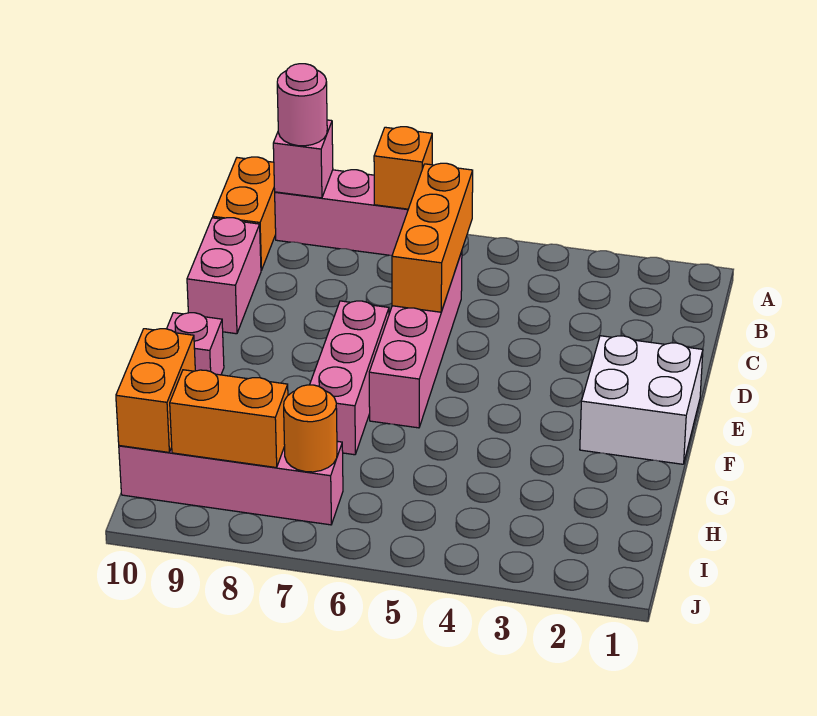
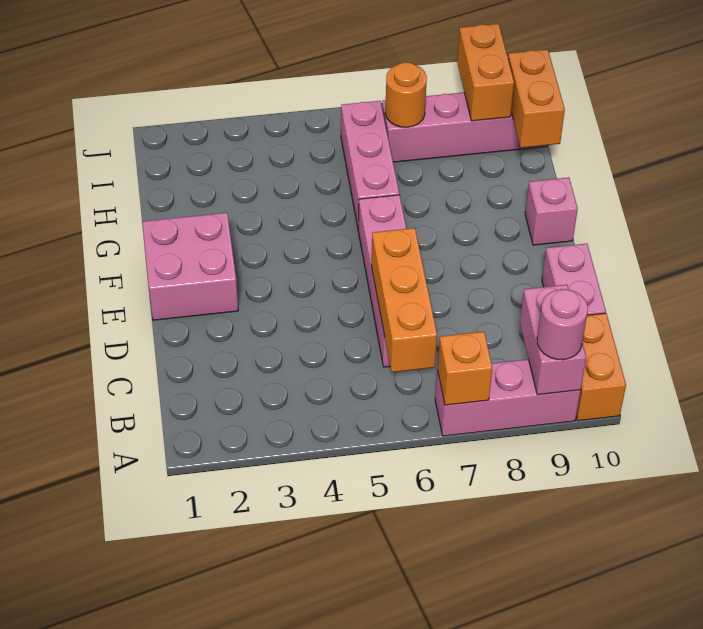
pink brick A9 level 2 -> pink brick A9:B9 level 2
white brick E1:F2 level 1 -> pink brick E1:F2 level 1
pink brick E7:G7 level 1 -> pink brick G6:I6 level 1
orange brick I8:I9 level 2 -> orange brick I9:J9 level 2

